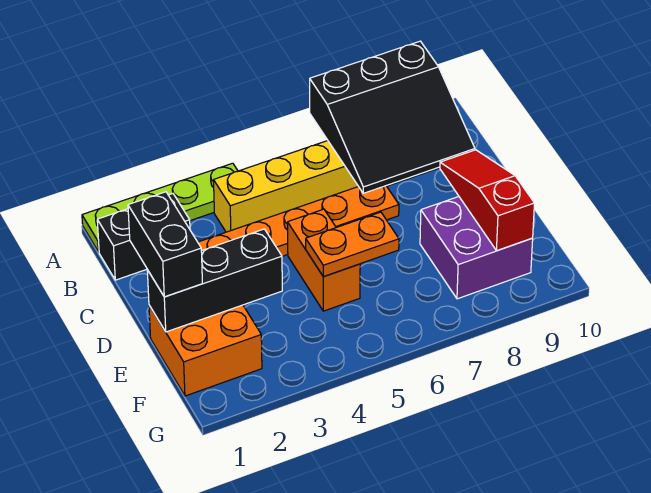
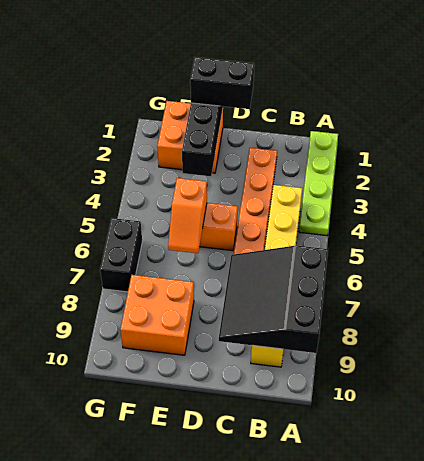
black brick B1:B2 level 1 -> black brick G6:G7 level 1
red slope D9:F9 level 2 top F -> none
orange plate E5:E6 level 2 -> orange slope E5:E6 level 2 top 5
purple brick E8:F9 level 1 -> orange brick E8:F9 level 1

